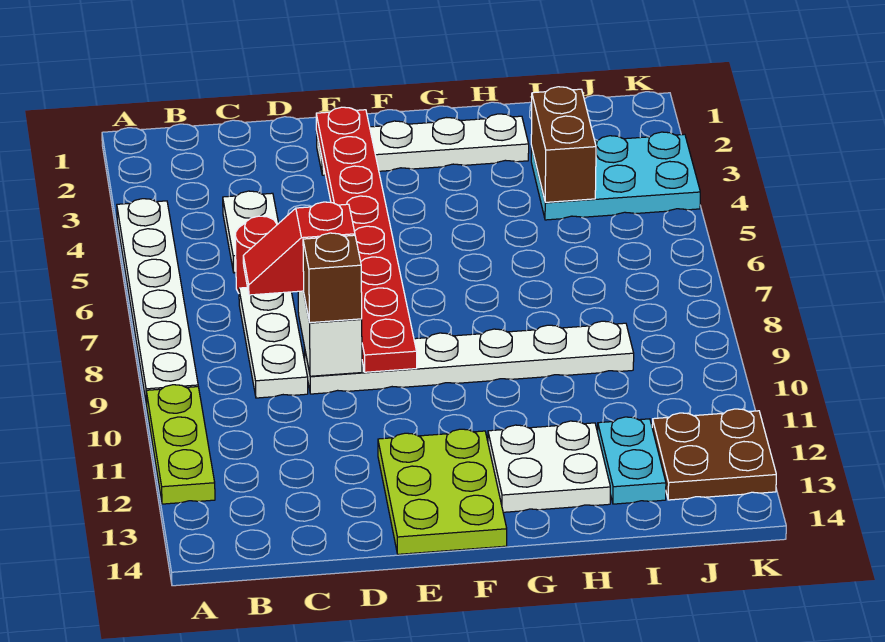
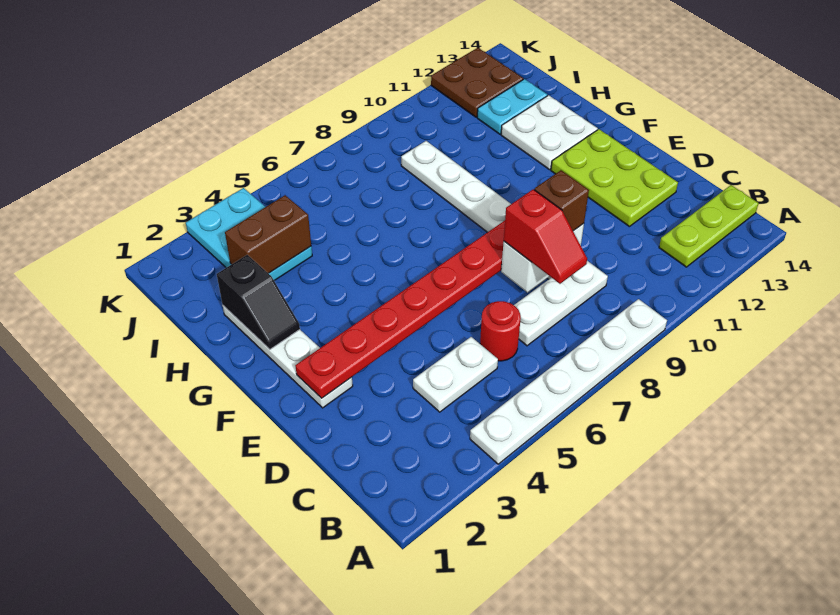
lime plate A10:A12 level 1 -> lime plate B12:B14 level 1
lime plate E12:F14 level 1 -> lime plate D12:F13 level 1
none -> black slope G2:H2 level 2 top H

